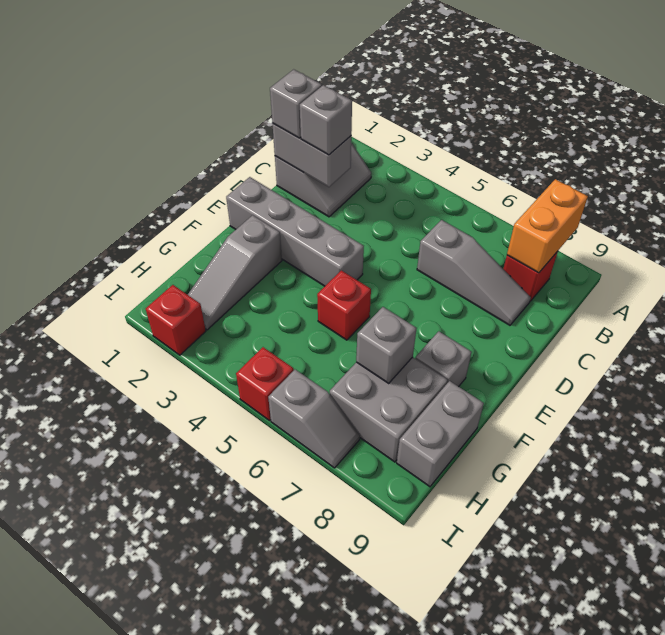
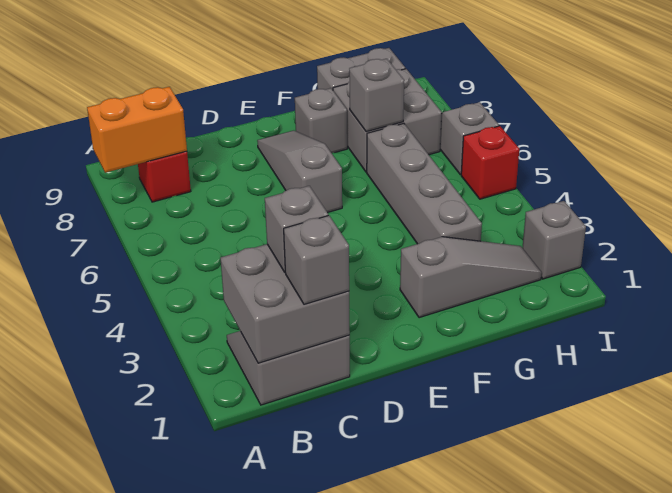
grey brick C1:C2 level 2 -> grey brick B1:C2 level 2
grey slope C6:C8 level 1 top 6 -> grey slope E6:E8 level 1 top 6
grey brick E1:E4 level 1 -> grey brick G3:G6 level 1
red brick F5 level 1 -> none
red brick I2 level 1 -> grey brick I2 level 1

